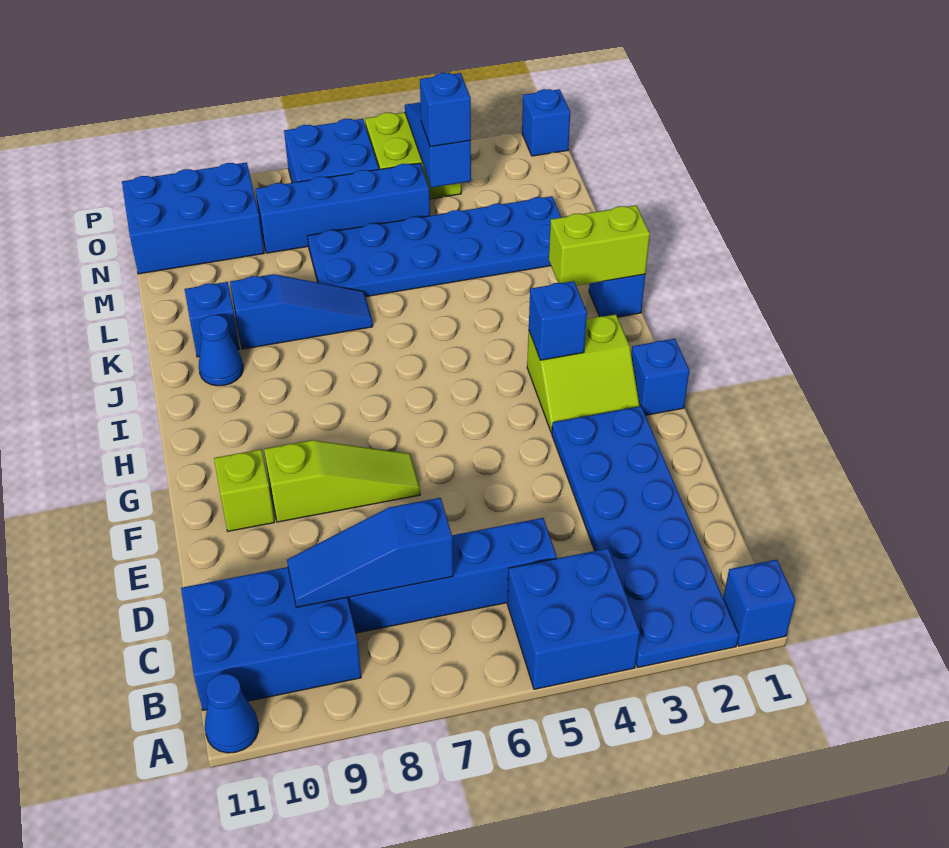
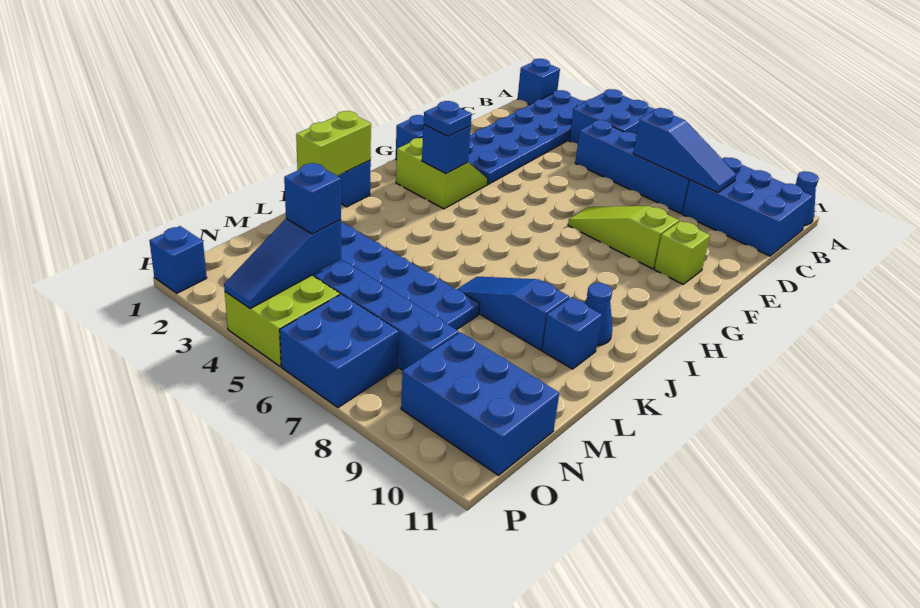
none -> blue plate H3 level 3
lime brick J1:J2 level 2 -> lime brick J1:K1 level 2

